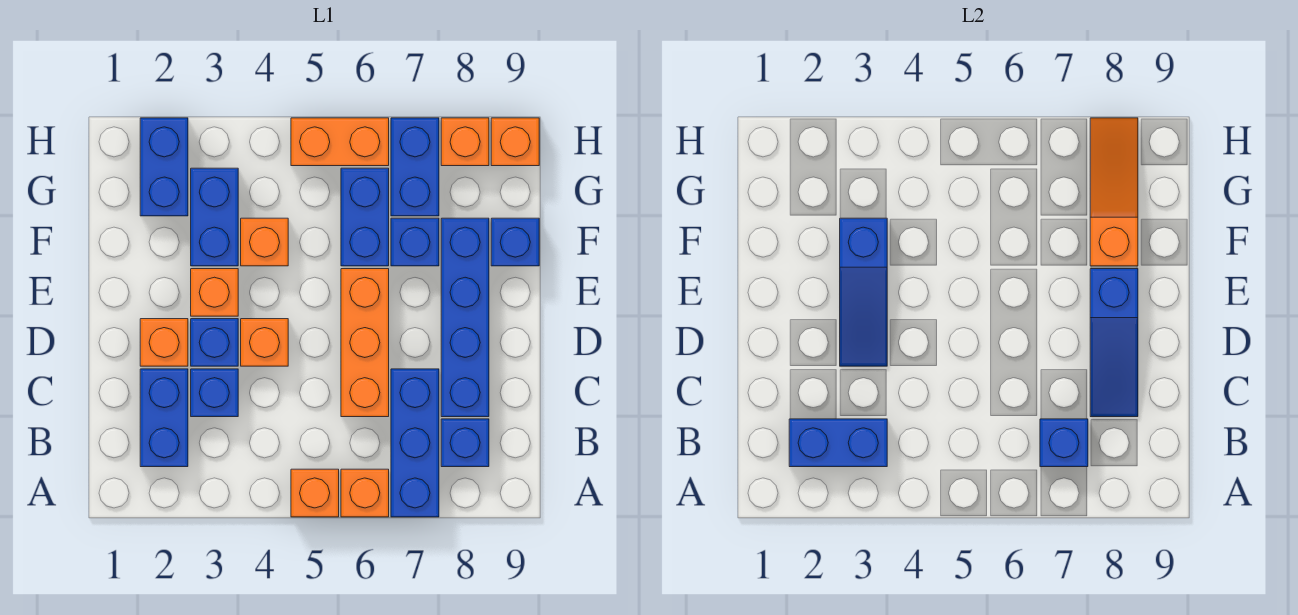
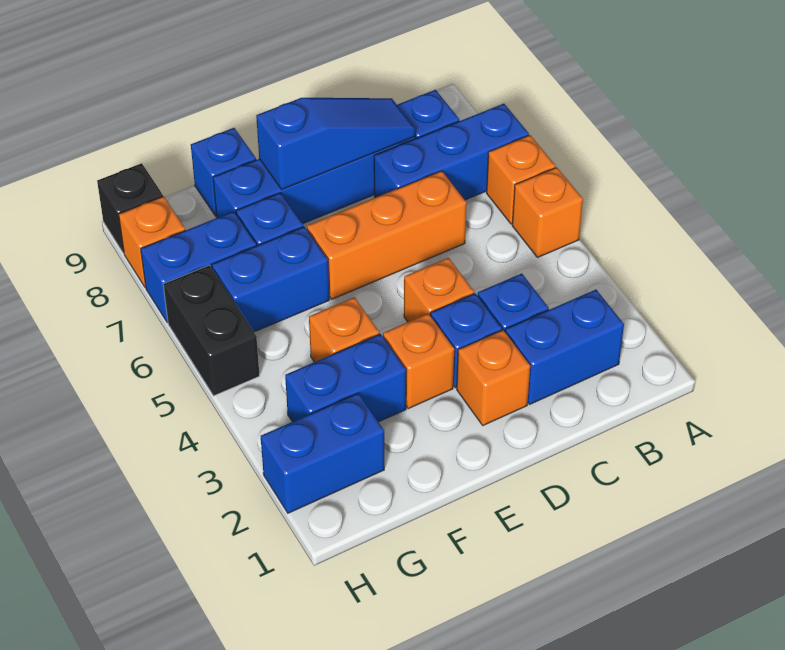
blue brick B2:B3 level 2 -> none
blue brick B7 level 2 -> none
blue slope D3:F3 level 2 top F -> none
orange slope F8:H8 level 2 top F -> none
orange brick H5:H6 level 1 -> black brick H5:H6 level 1
orange brick H9 level 1 -> black brick H9 level 1

